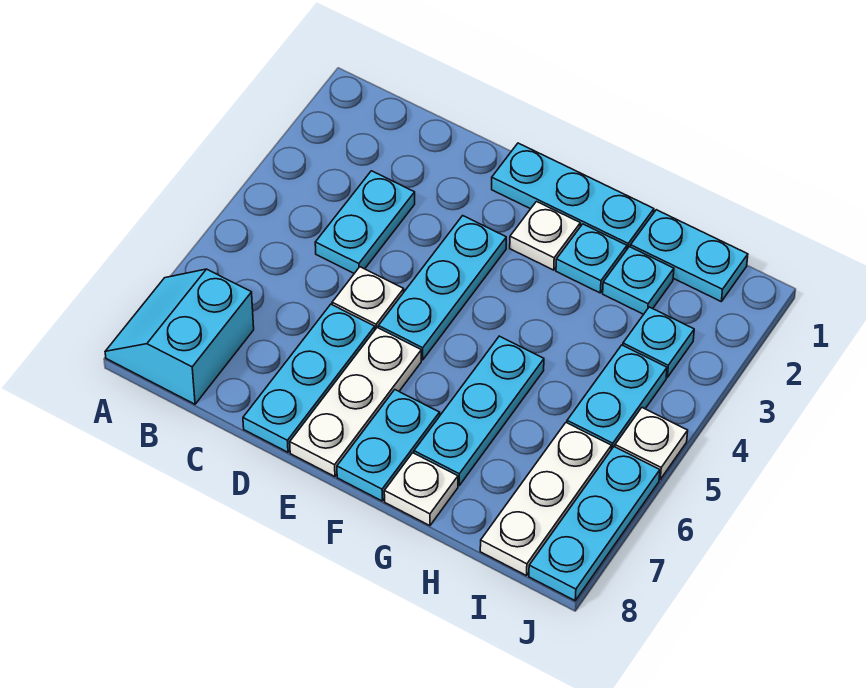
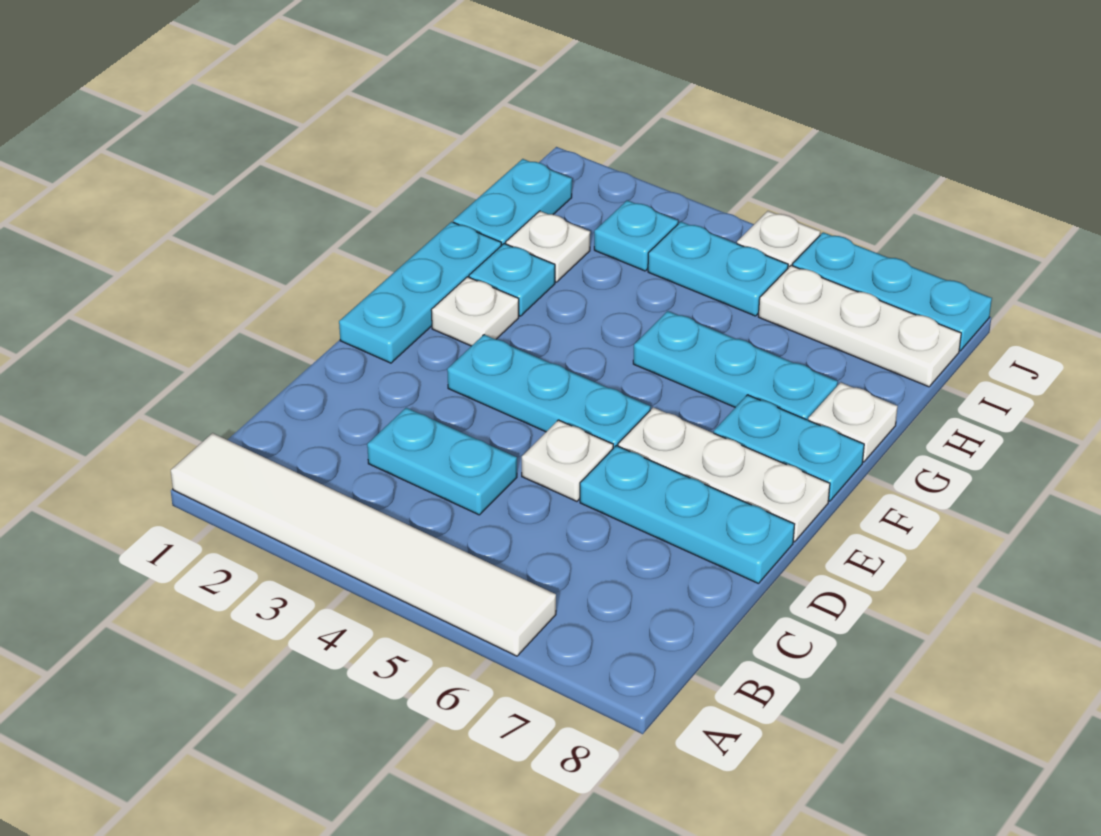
none -> white tile A1:A6 level 1
cyan slope A7:B8 level 1 top B -> none
cyan plate H2 level 1 -> white plate H2 level 1

